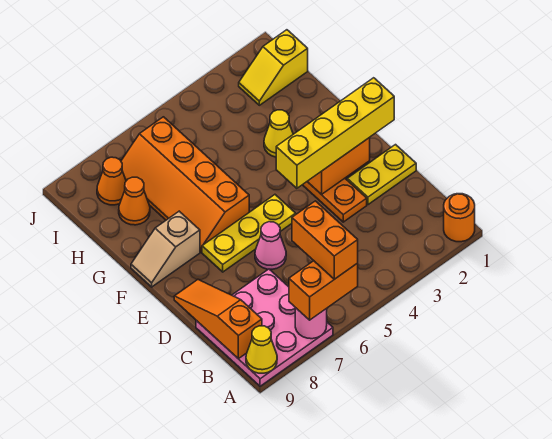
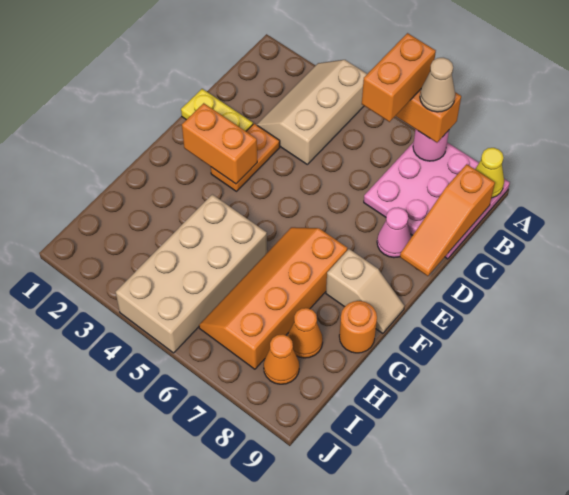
orange round brick A1 level 1 -> orange round brick G9 level 1
none -> tan slope A3:C4 level 1 top 4
none -> tan cone A7 level 4
pink cone D6 level 1 -> pink cone D8 level 1
yellow brick E1:E4 level 3 -> none
yellow plate E5:E7 level 1 -> none
orange slope F6:I7 level 1 top 6 -> orange slope F6:I7 level 1 top 7
yellow cone G3 level 1 -> none
none -> tan brick G4:J5 level 1
yellow slope I1:I2 level 1 top 1 -> none

